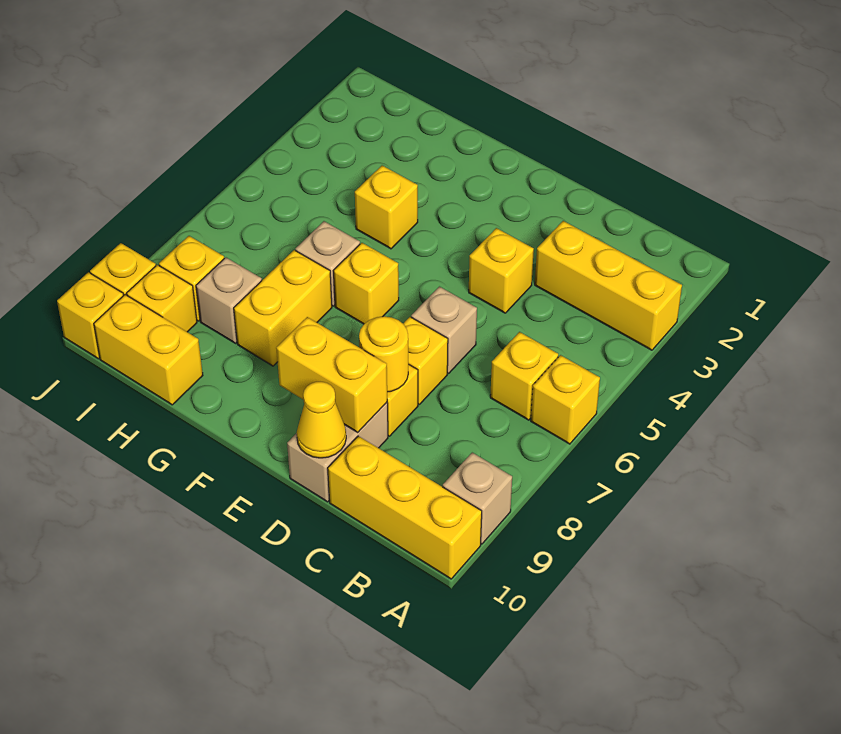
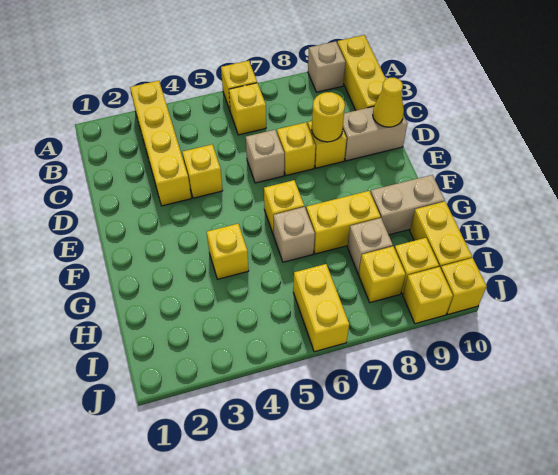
yellow brick A3:C3 level 1 -> yellow brick A3:D3 level 1
yellow brick D9:E9 level 2 -> yellow brick I6:J6 level 1
none -> tan brick G9:G10 level 1

